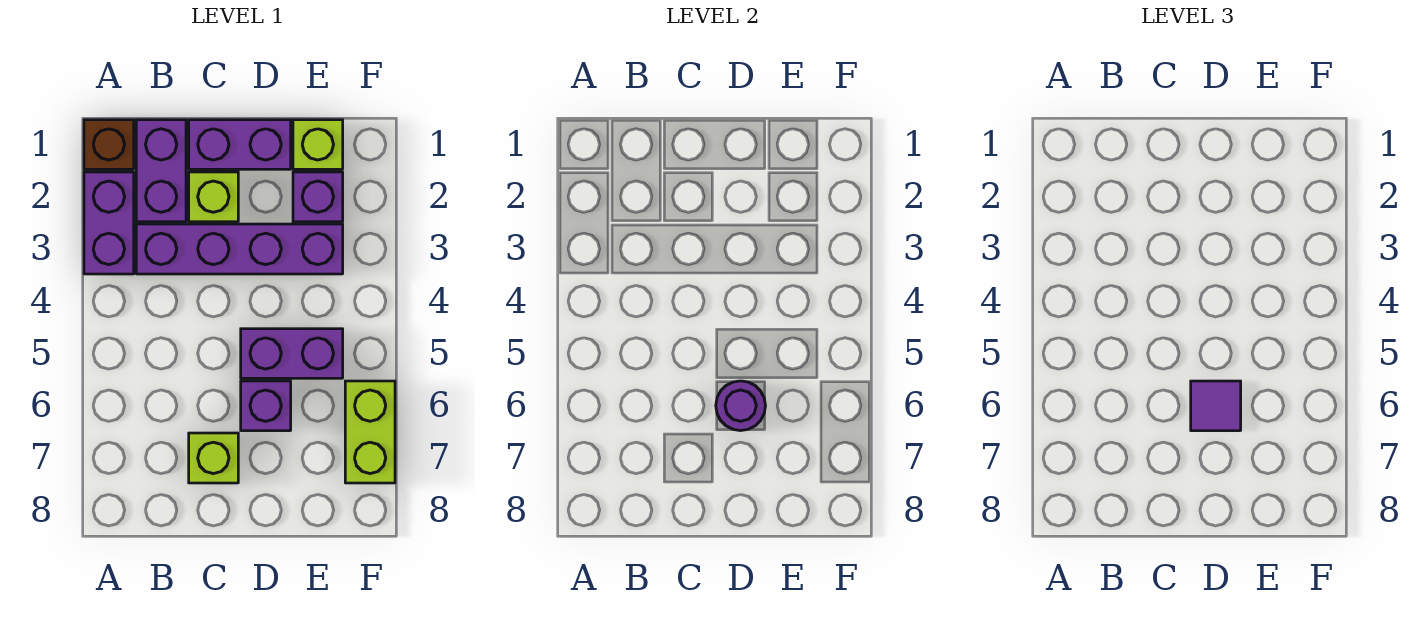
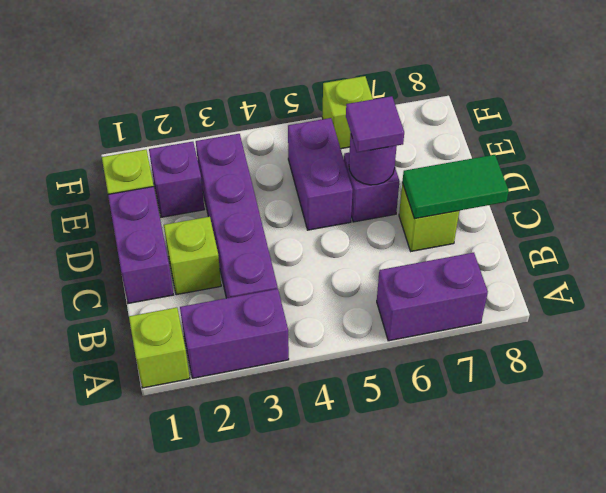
brown brick A1 level 1 -> lime brick A1 level 1
purple brick B1:B2 level 1 -> purple brick A6:A7 level 1
none -> green tile C7:C8 level 2
lime brick F6:F7 level 1 -> lime brick F6 level 1

